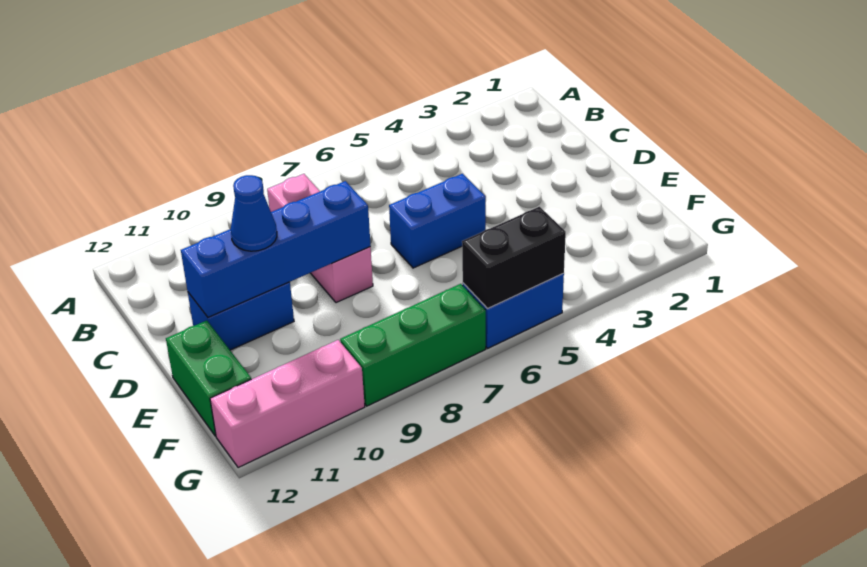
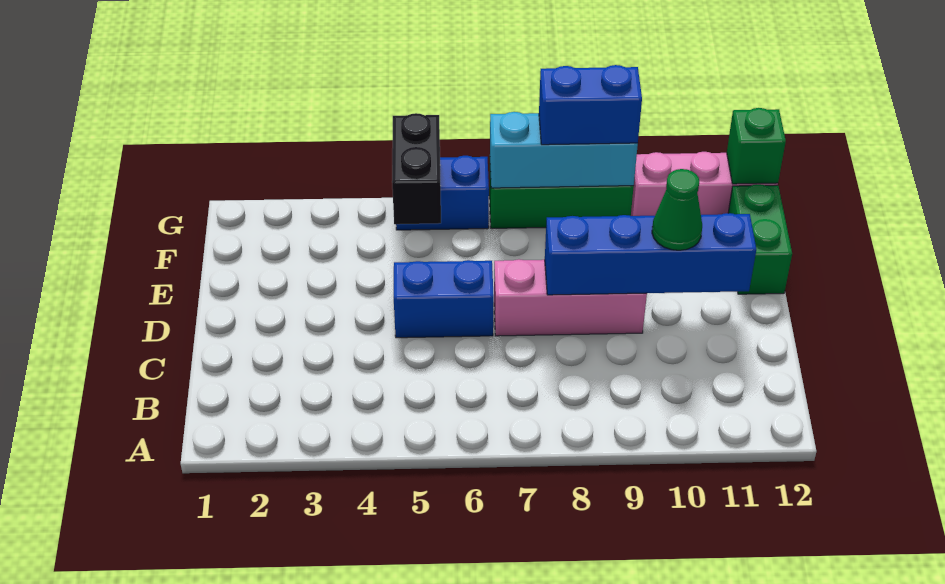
pink brick B8:D8 level 1 -> pink brick D7:D9 level 1
blue brick D10:D11 level 1 -> blue brick G8:G9 level 3
blue cone D10 level 3 -> green cone D10 level 3
black brick G5:G6 level 2 -> black brick F5:G5 level 2
none -> cyan brick G7:G9 level 2
none -> green brick G12 level 2

